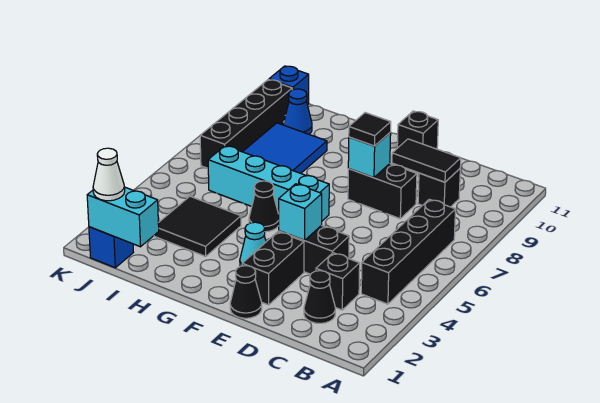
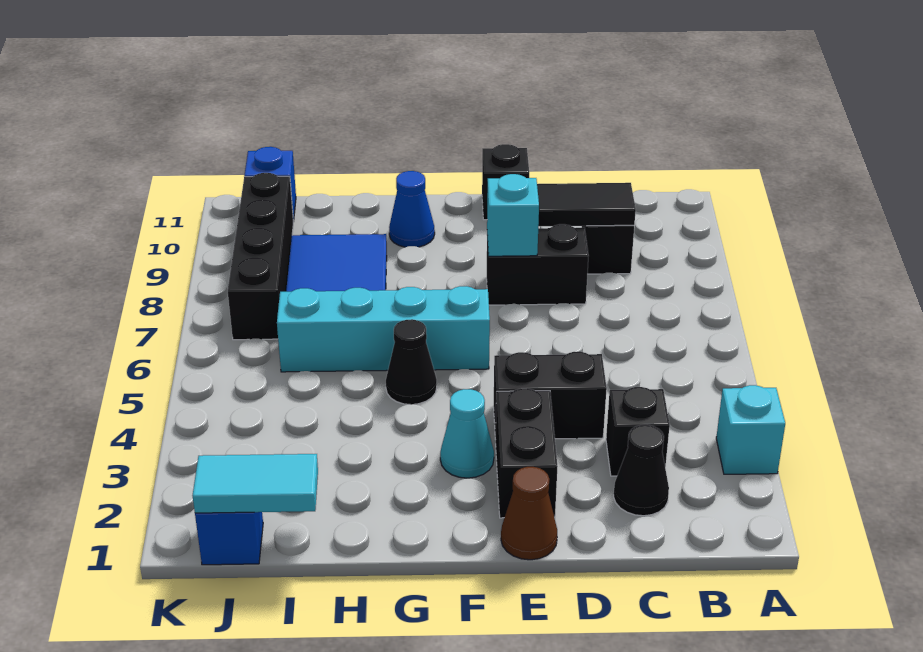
black brick B4:B7 level 1 -> none
black cone E1 level 1 -> brown cone E1 level 1
cyan brick E4 level 2 -> cyan brick A3 level 1
black tile E8 level 3 -> none
black tile H3:I4 level 1 -> none
cyan brick I1:J1 level 2 -> cyan tile I1:J1 level 2
blue cone I10 level 1 -> blue cone G10 level 1
white cone J1 level 3 -> none

